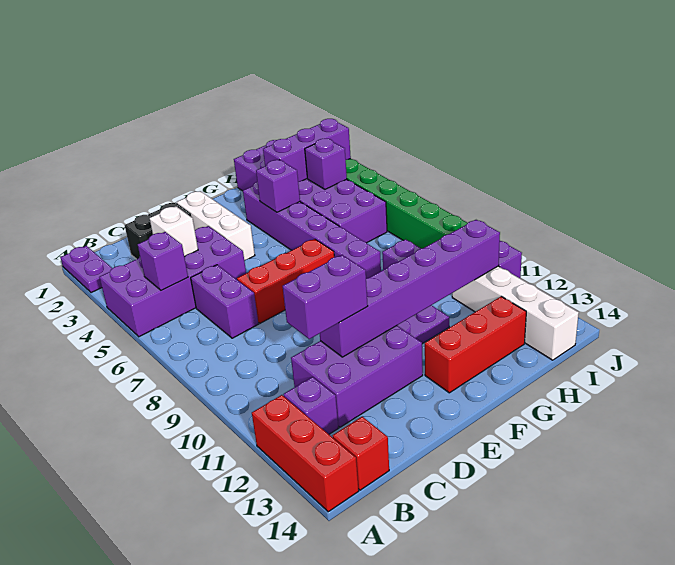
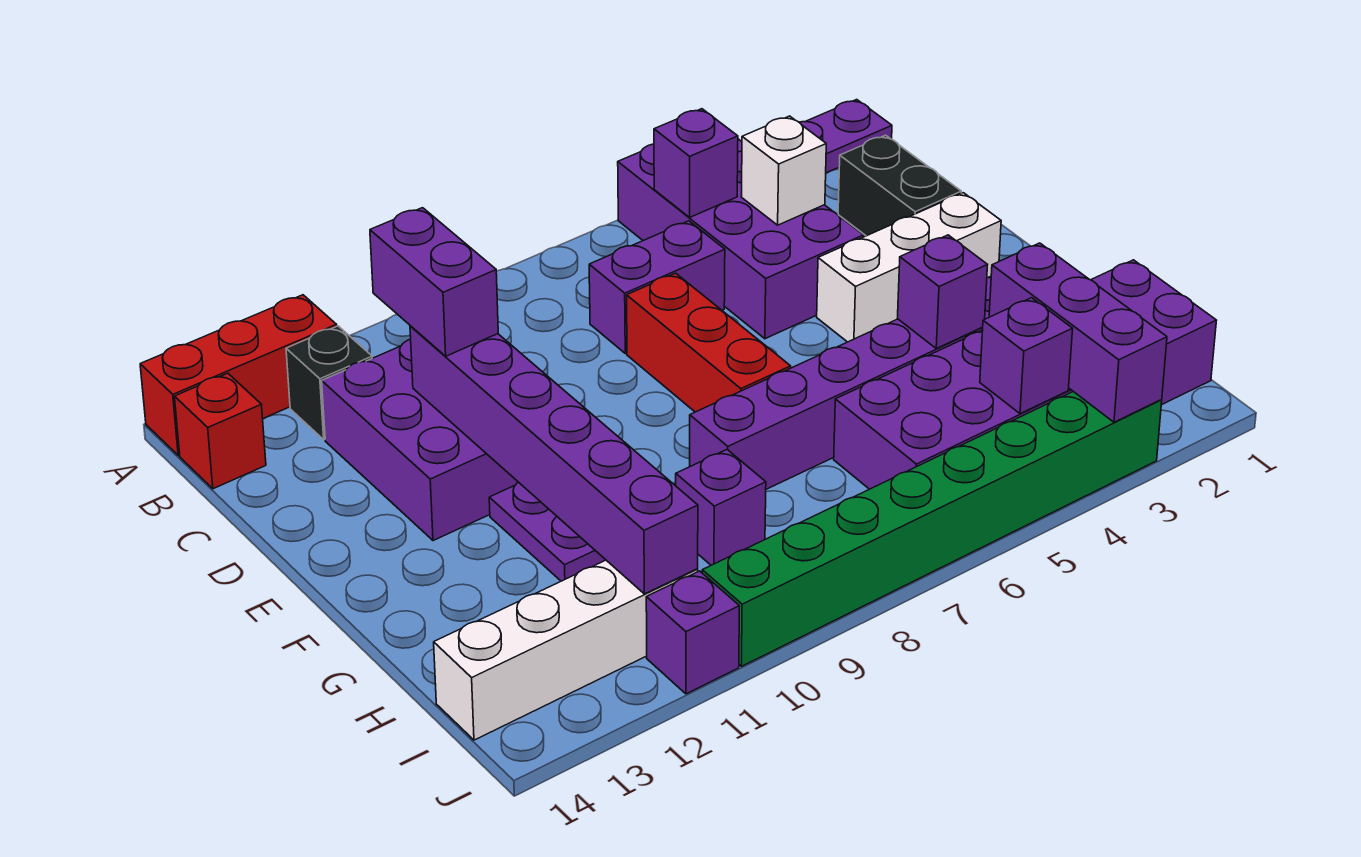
purple brick B12 level 1 -> black brick B12 level 1
red brick F13:H13 level 1 -> none

